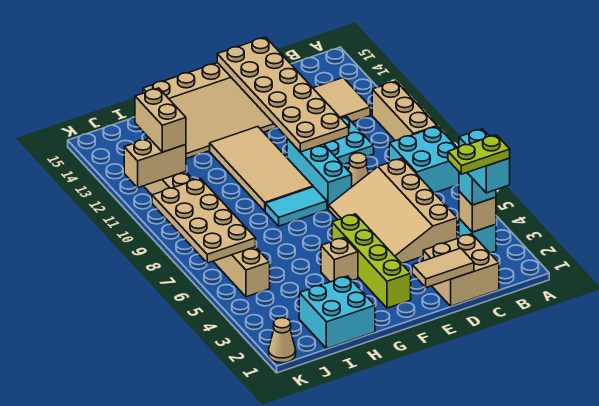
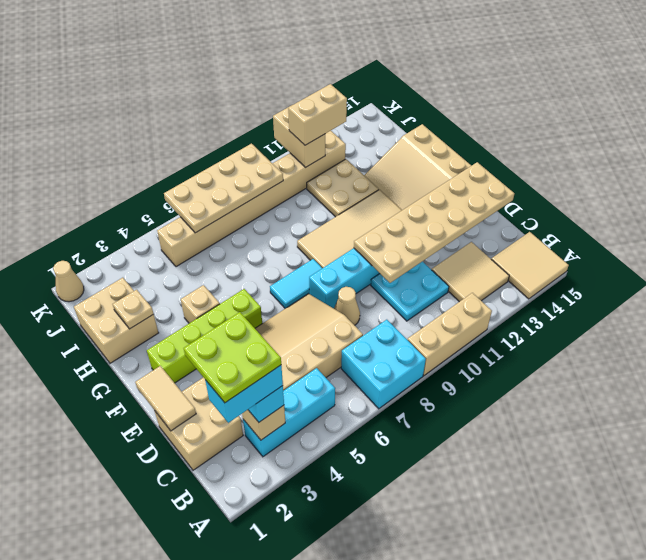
none -> tan tile A14:B15 level 1
lime plate B2:C2 level 5 -> lime plate B2:C3 level 5
cyan brick B3 level 1 -> cyan brick B3:B5 level 1
cyan tile F8:G8 level 1 -> cyan tile F7:F8 level 1
cyan brick H1:I2 level 1 -> tan brick H1:I2 level 1
none -> tan plate H2 level 2
none -> tan plate H11:I12 level 1

